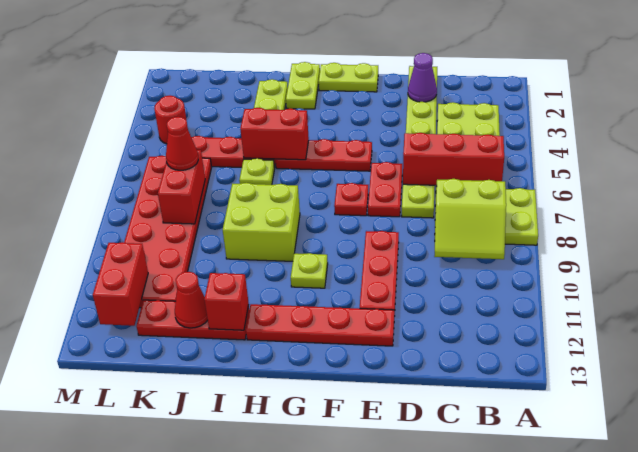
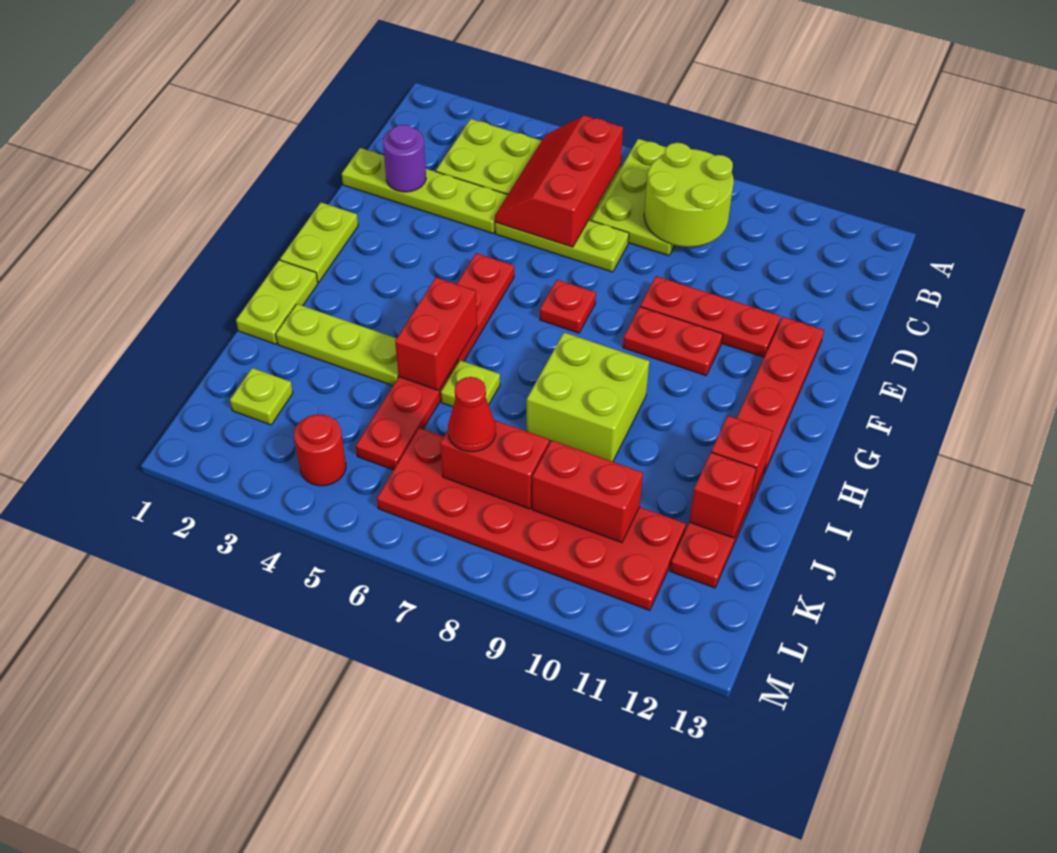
lime slope B8:C9 level 2 top 8 -> lime round brick B8:C9 level 2
purple cone D2 level 2 -> purple round brick D2 level 2
red plate E6:E7 level 1 -> red plate F9:F10 level 1
lime plate G10 level 1 -> lime plate K2 level 1
lime plate H1:H2 level 1 -> lime plate H1:I1 level 1
red cone J12 level 2 -> red brick J12 level 2
red brick L11:L12 level 2 -> red brick K9:K10 level 2

